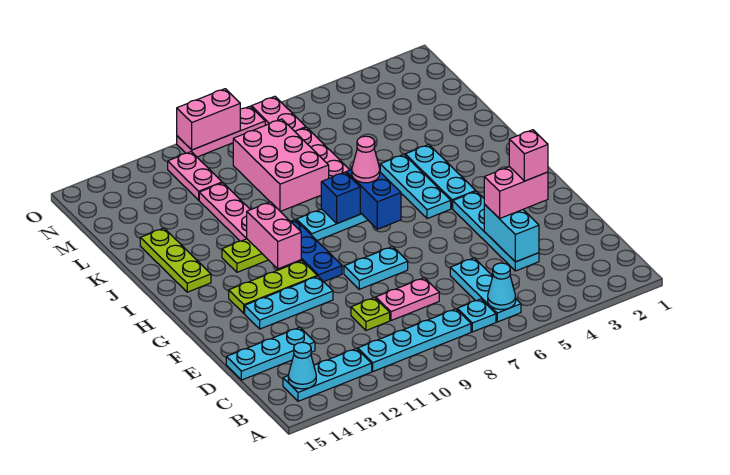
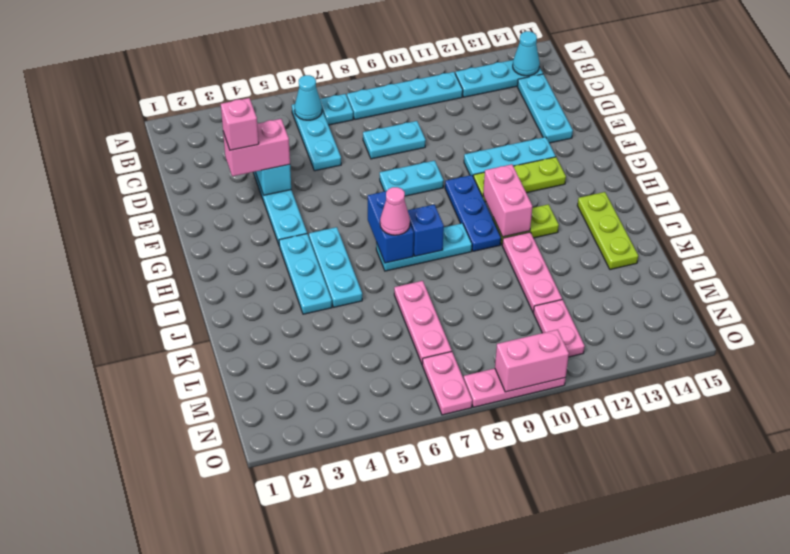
pink plate D8:D9 level 1 -> cyan plate D8:D9 level 1
lime plate D10 level 1 -> none
cyan plate D13:D15 level 1 -> cyan plate C14:E14 level 1
pink brick K8:M9 level 1 -> none

